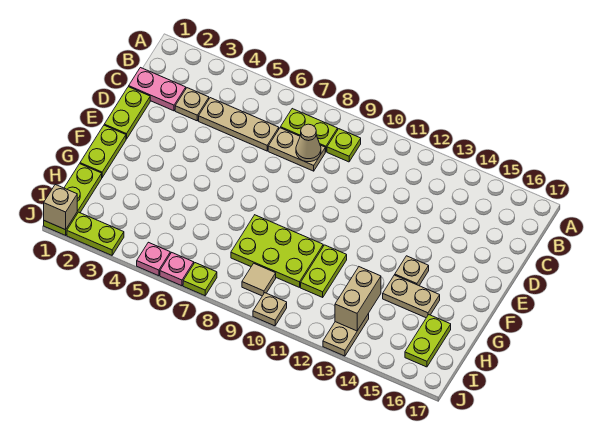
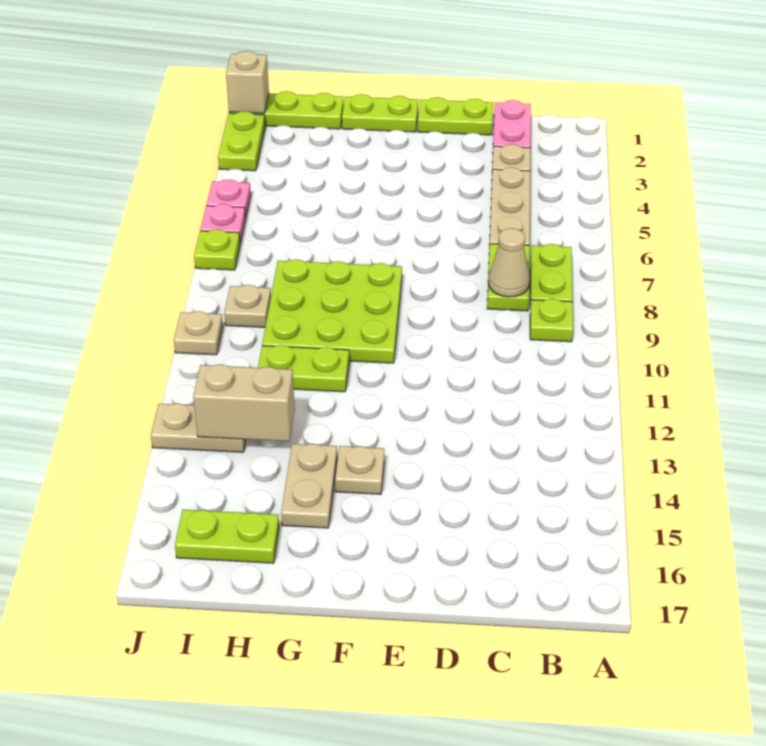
tan plate C7:C8 level 1 -> lime plate C7:C8 level 1
lime plate G8:H10 level 1 -> lime plate F8:H10 level 1
tan tile I9 level 1 -> tan plate I9 level 1

